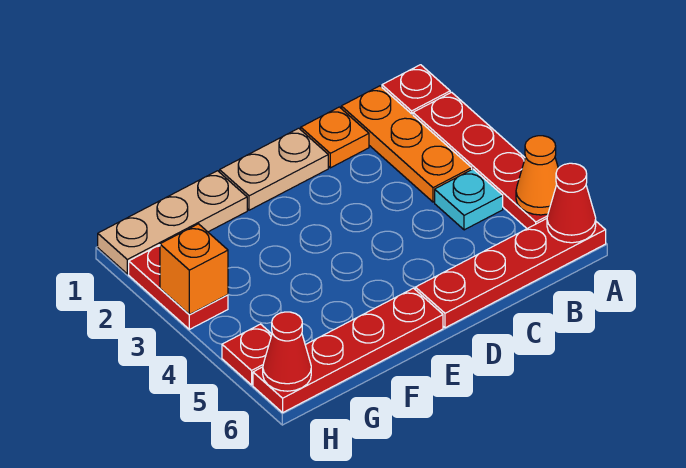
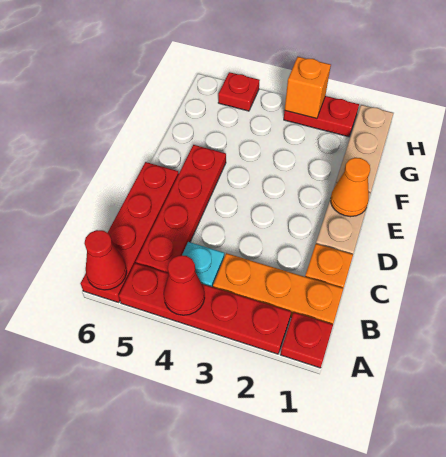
orange cone A5 level 2 -> orange cone E1 level 2
red plate E6:H6 level 1 -> red plate B5:E5 level 1
red cone H6 level 2 -> red cone A4 level 2

